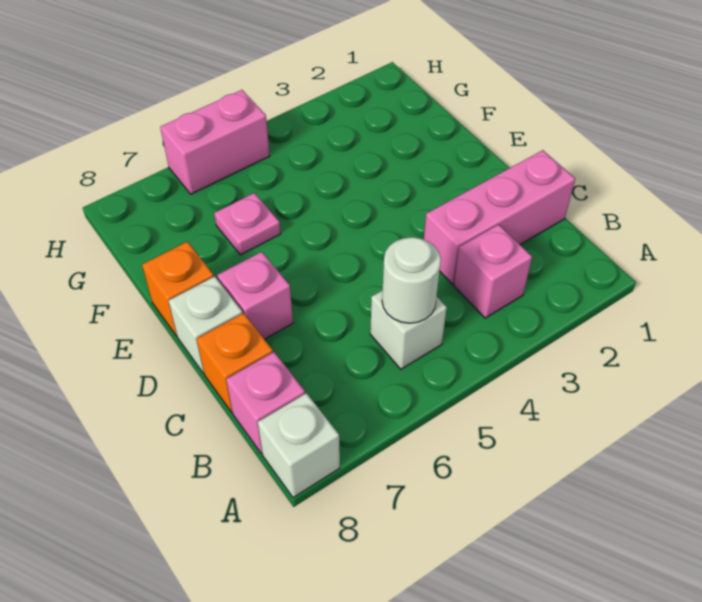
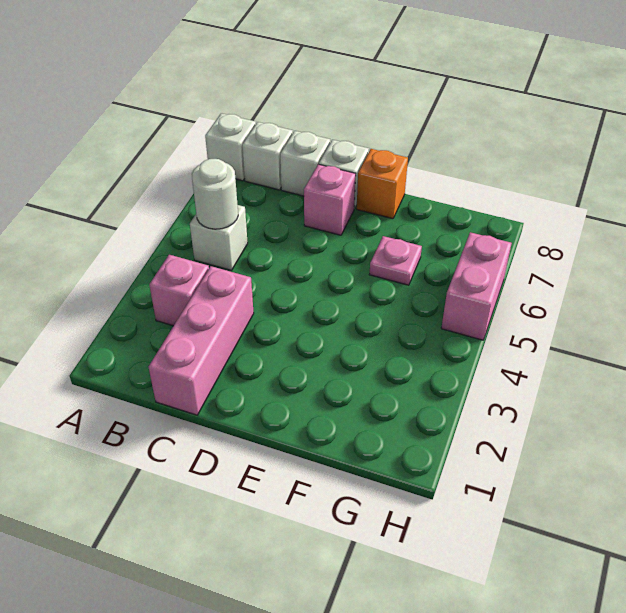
pink brick B8 level 1 -> white brick B8 level 1
orange brick C8 level 1 -> white brick C8 level 1

